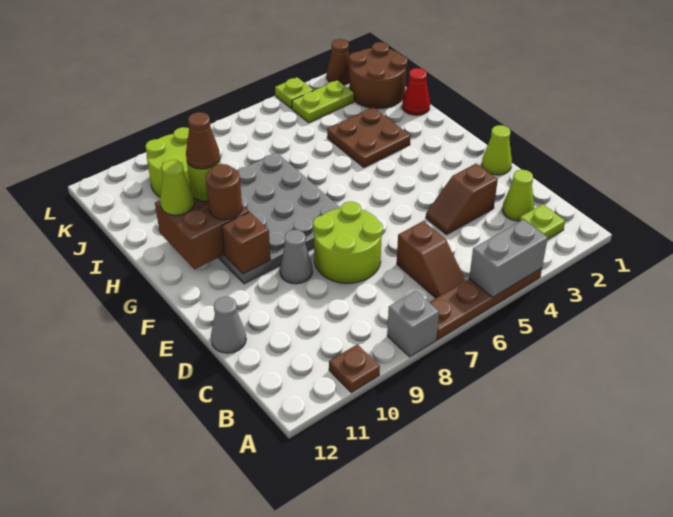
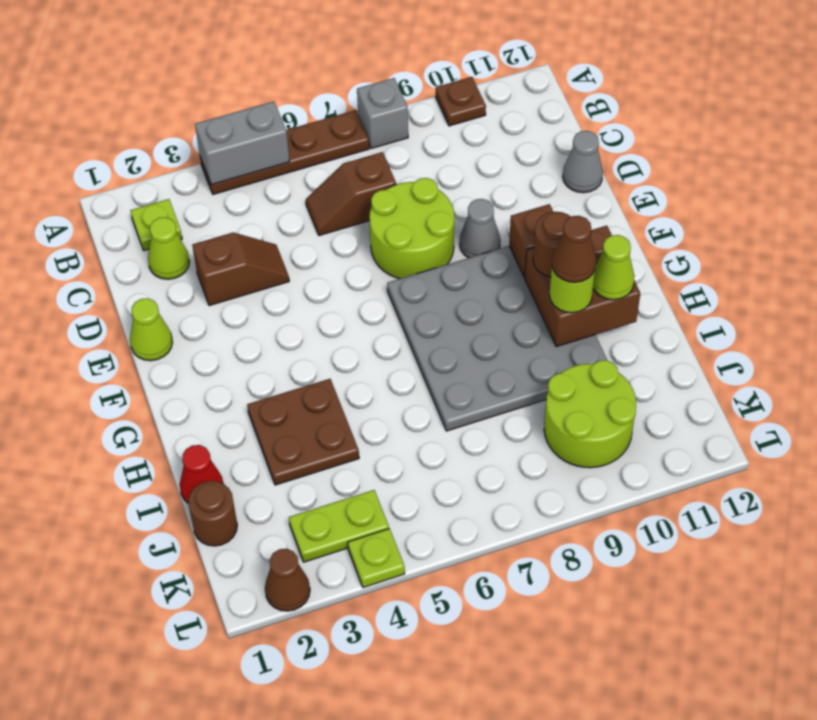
brown slope B6:C6 level 1 top C -> brown slope C6:C7 level 1 top 7
brown round brick J1:K2 level 1 -> brown round brick J1 level 1

